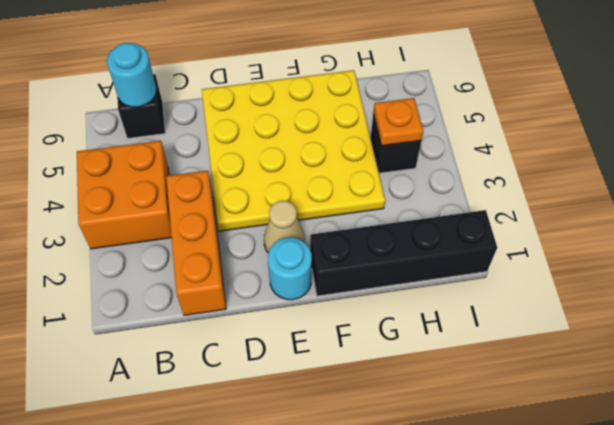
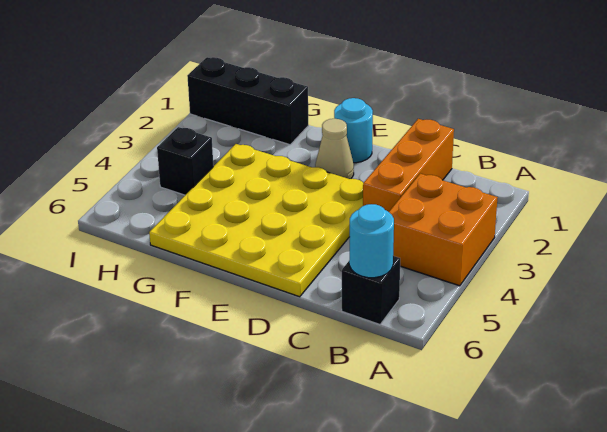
black brick F1:I1 level 1 -> black brick G1:I1 level 1
orange plate H4 level 2 -> none

